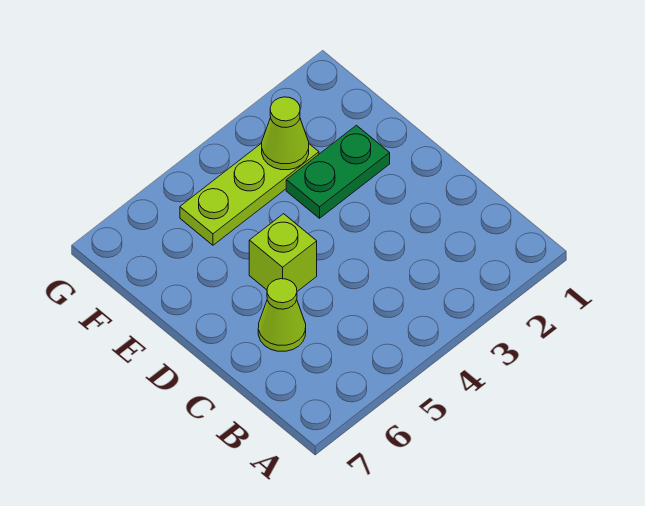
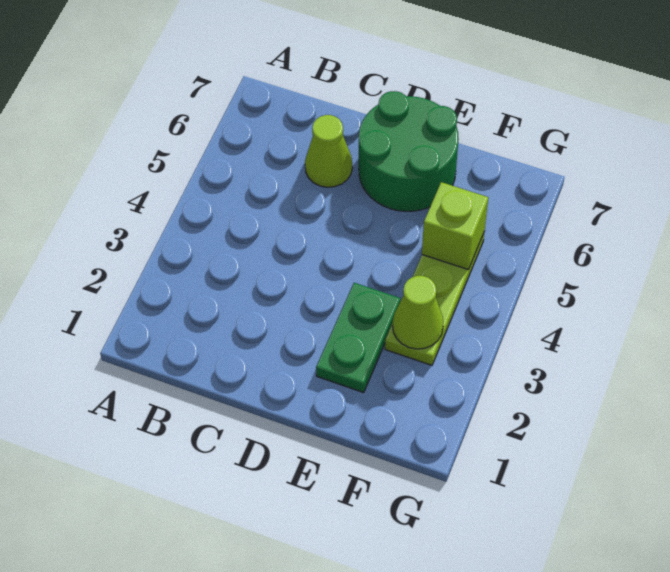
lime brick D5 level 1 -> lime brick F5 level 2
none -> green round brick D6:E7 level 1

